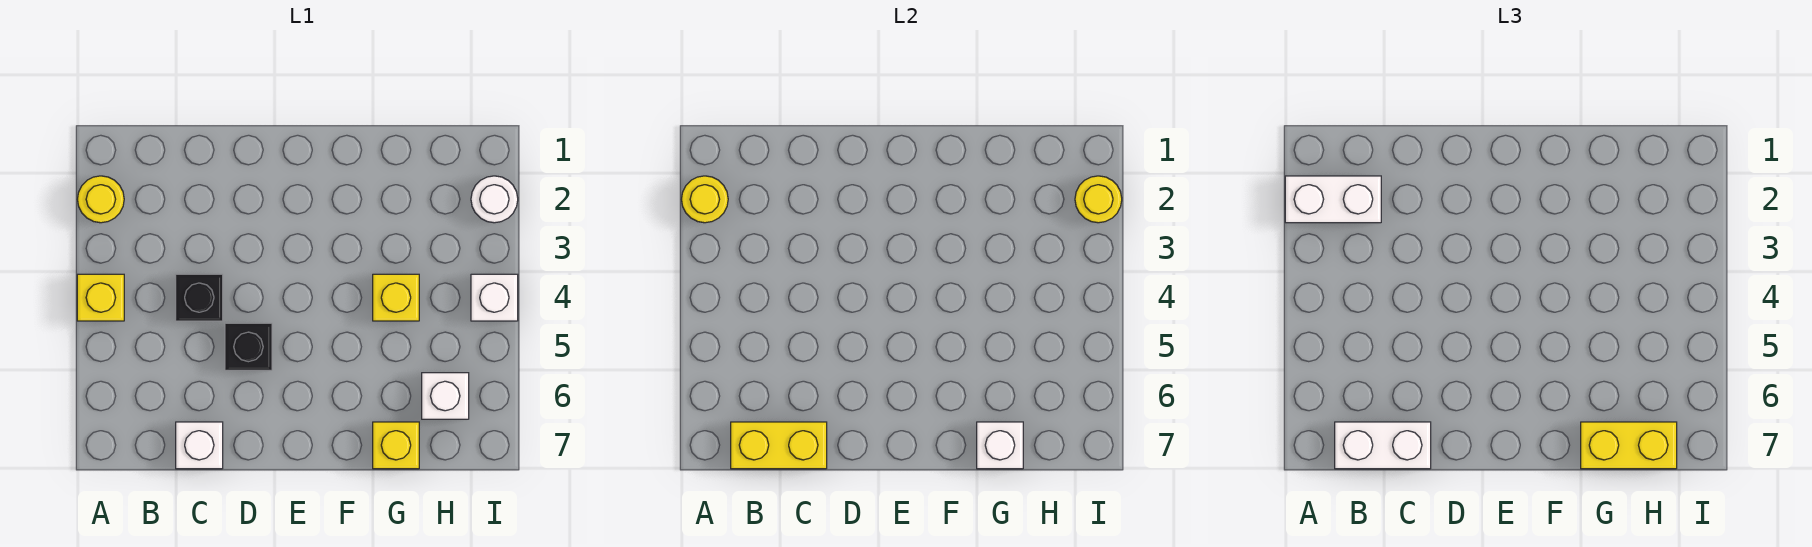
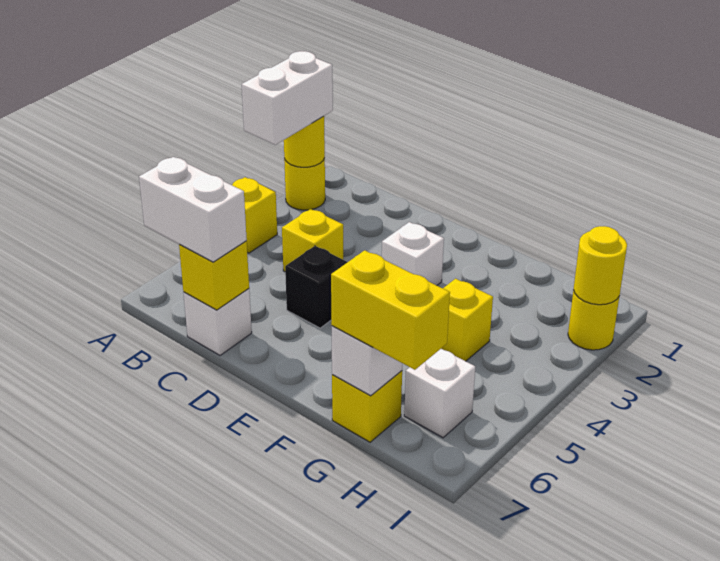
white brick A2:B2 level 3 -> white brick A2:A3 level 3
yellow brick B7:C7 level 2 -> yellow brick C7 level 2
black brick C4 level 1 -> yellow brick C4 level 1
white round brick I2 level 1 -> yellow round brick I2 level 1
white brick I4 level 1 -> white brick E3 level 1

